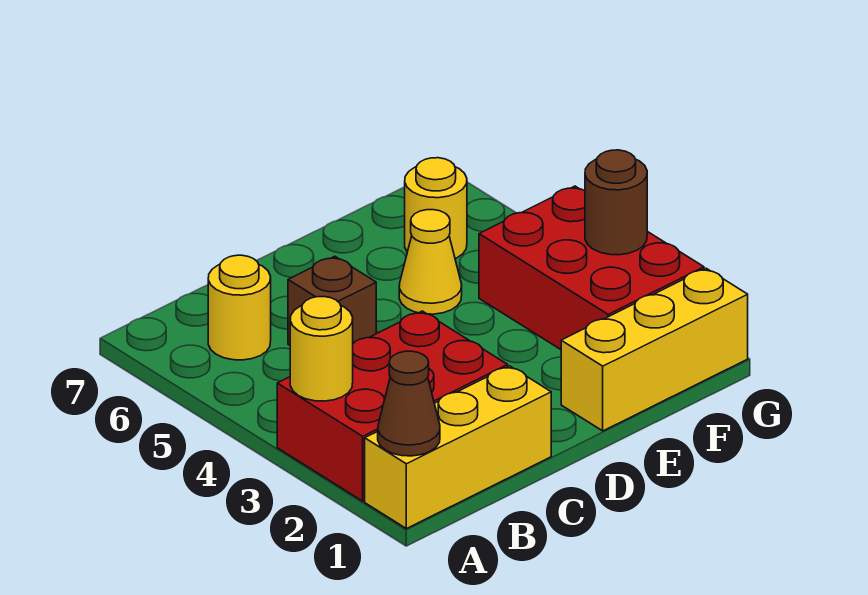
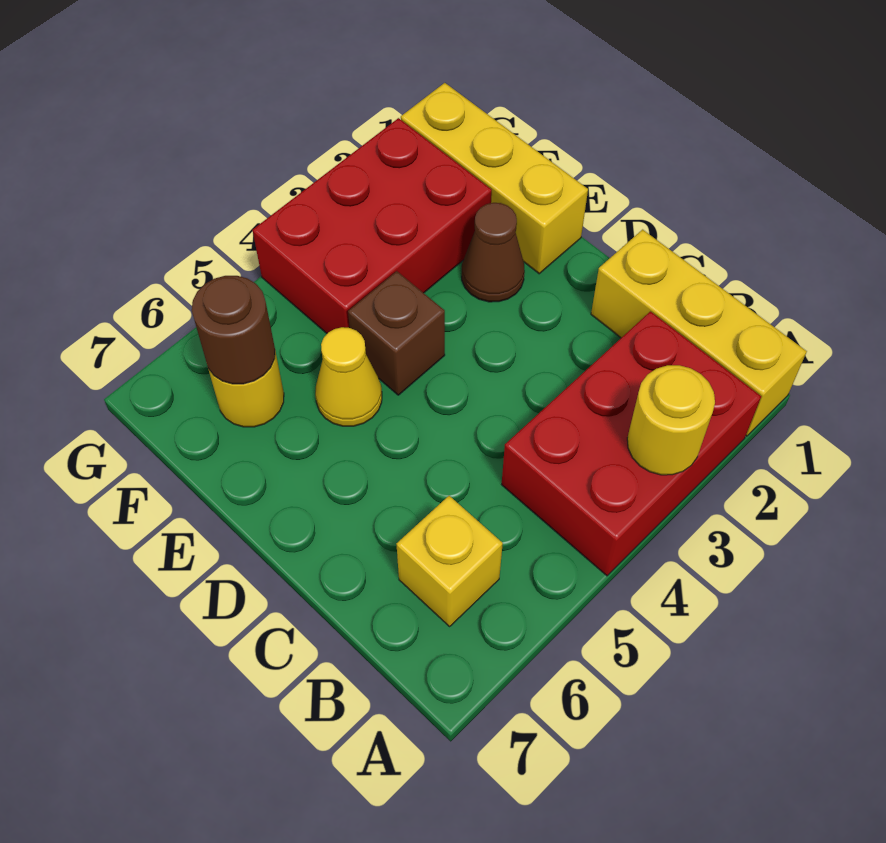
brown cone A1 level 2 -> brown cone E2 level 1
red brick A2:C3 level 1 -> red brick A2:B4 level 1
yellow round brick B6 level 1 -> yellow brick B6 level 1
brown brick C5 level 1 -> brown brick E4 level 1
brown round brick G3 level 2 -> brown round brick F6 level 2

